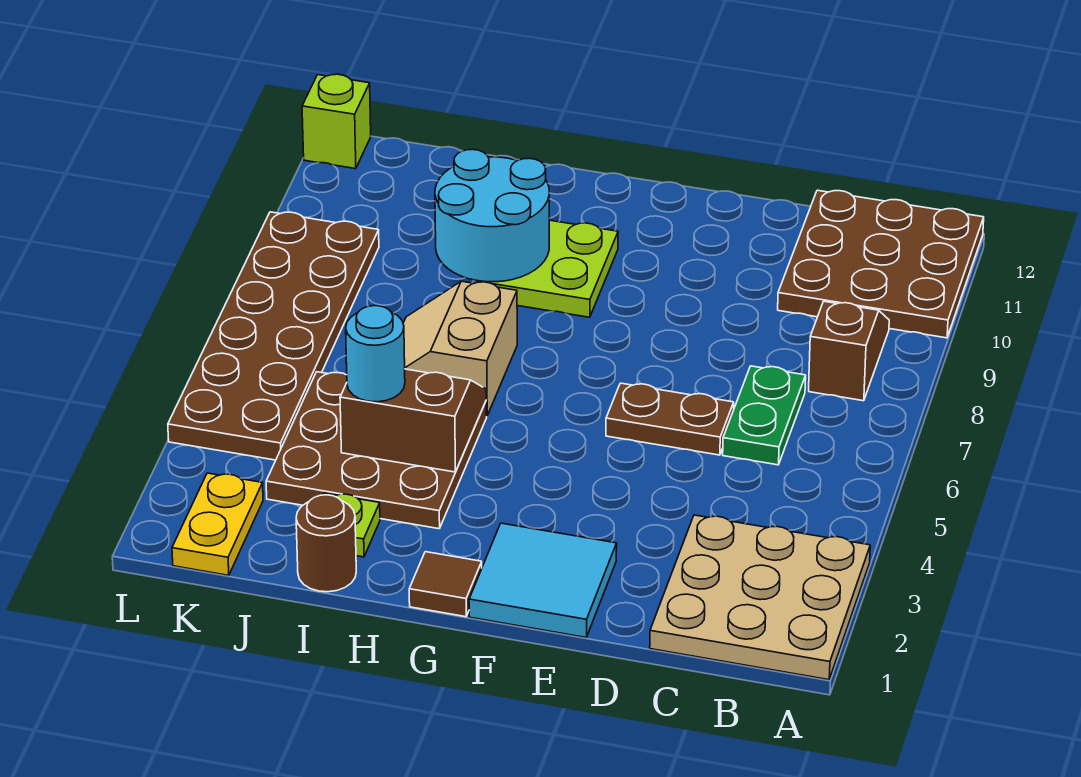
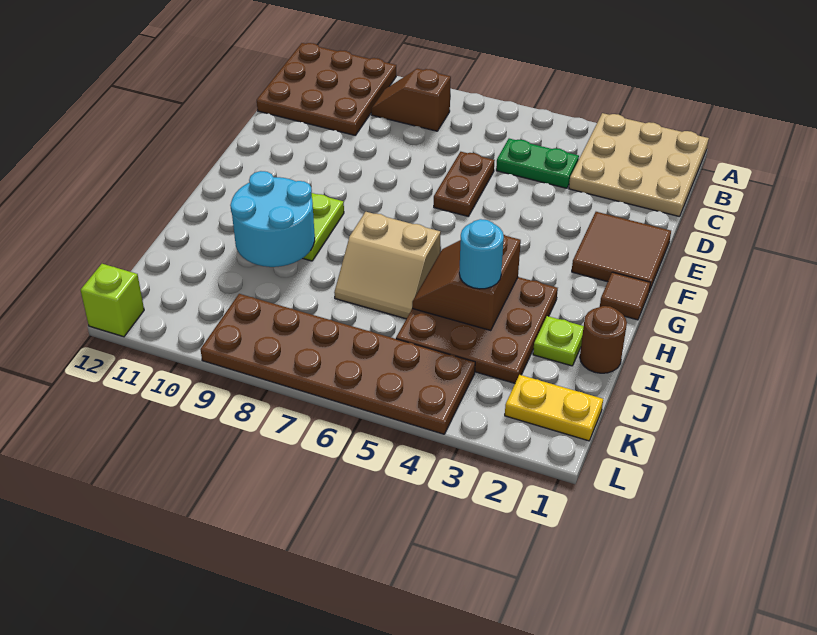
green plate C6:C7 level 1 -> green plate C4:C5 level 1
cyan tile E1:F2 level 1 -> brown tile E1:F2 level 1

